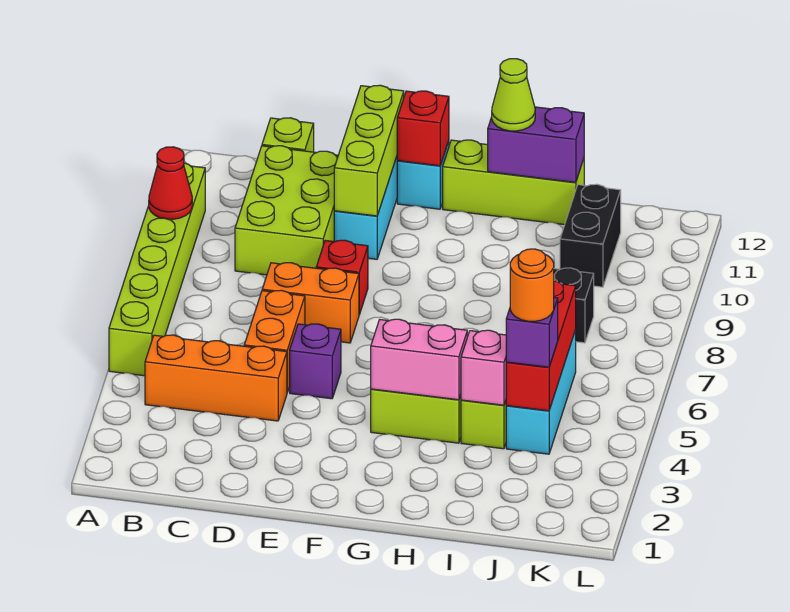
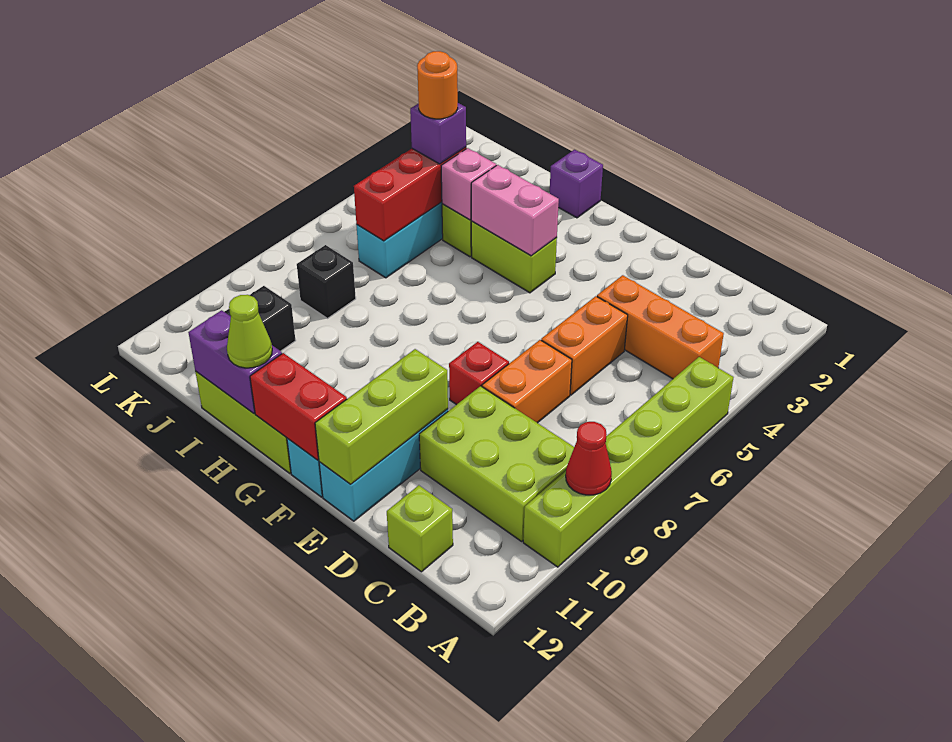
lime brick C9:D11 level 1 -> lime brick B9:D10 level 1
orange brick D7:E7 level 1 -> orange brick D7:D8 level 1
purple brick E5 level 1 -> purple brick H1 level 1
red brick F12 level 2 -> red brick F12:G12 level 2

